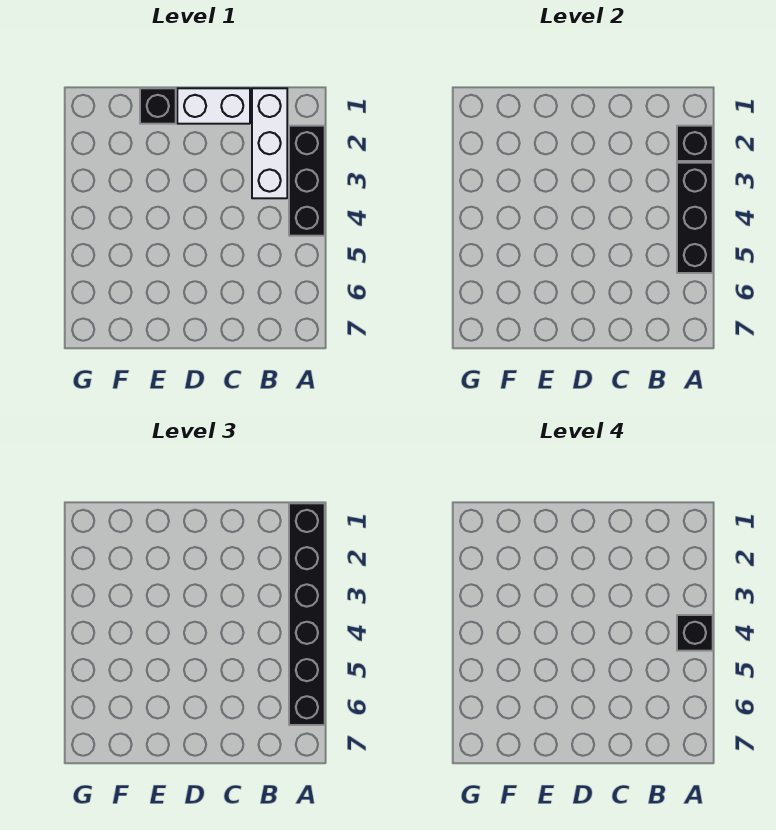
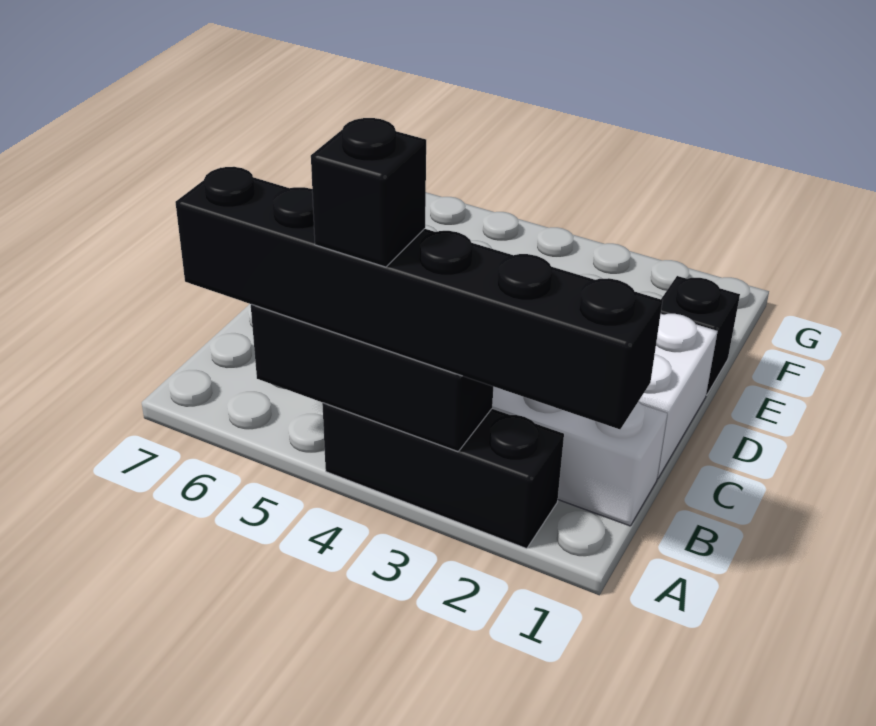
black brick A2 level 2 -> none

